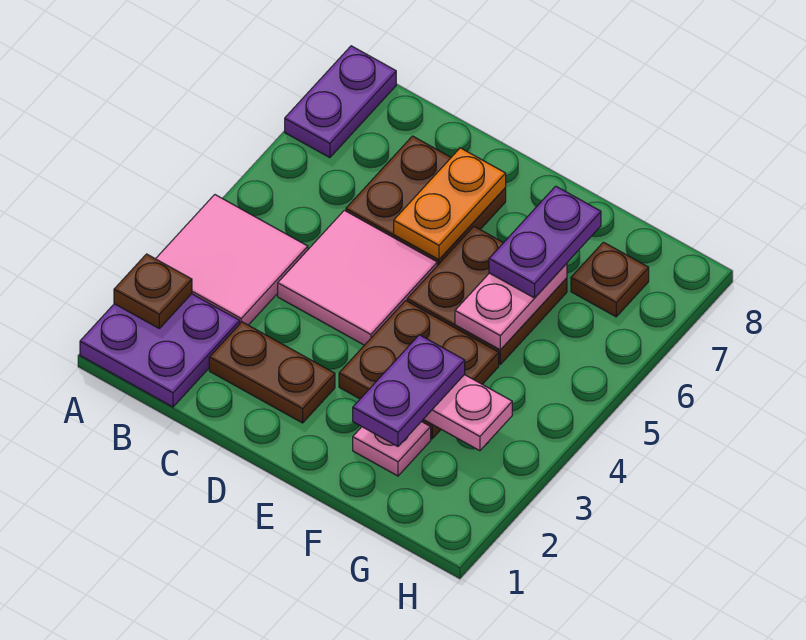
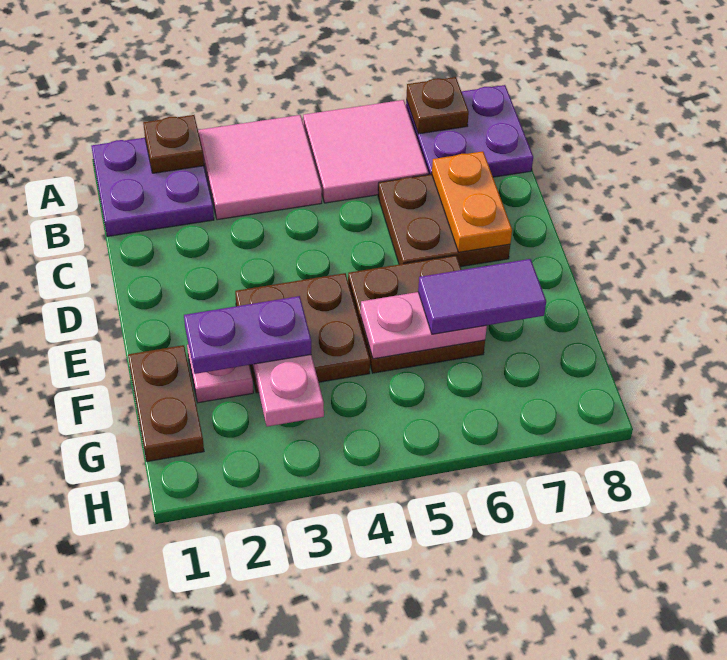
purple plate A7:A8 level 1 -> purple plate A7:B8 level 1
brown plate C2:D2 level 1 -> brown plate F1:G1 level 1
pink tile C4:D5 level 1 -> pink tile A5:B6 level 1
orange plate D6:D7 level 2 -> orange plate C7:D7 level 2
purple plate F6:F7 level 3 -> purple tile F6:F7 level 3
brown plate G7 level 1 -> brown plate A7 level 2

